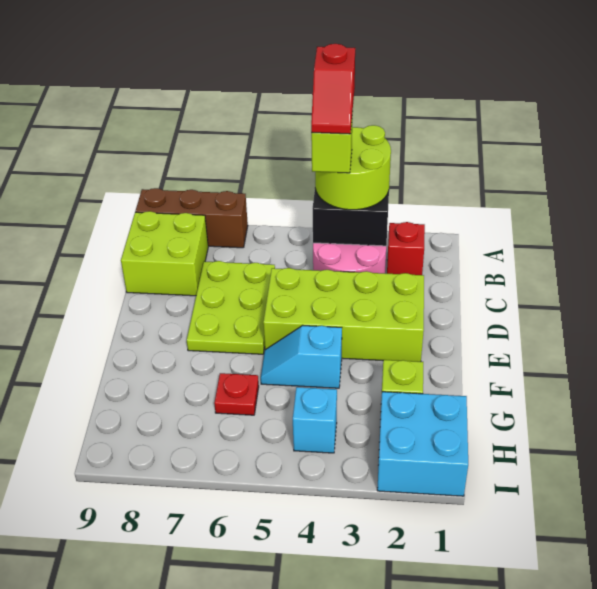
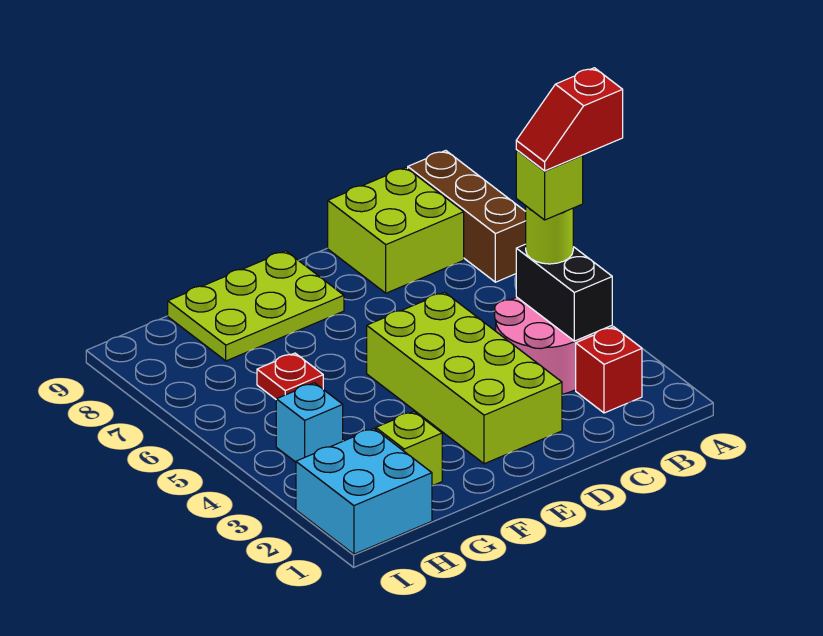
lime round brick A3:B4 level 3 -> lime round brick B4 level 3
lime plate C6:E7 level 1 -> lime plate E8:G9 level 1
cyan slope F4:F5 level 1 top 4 -> none

